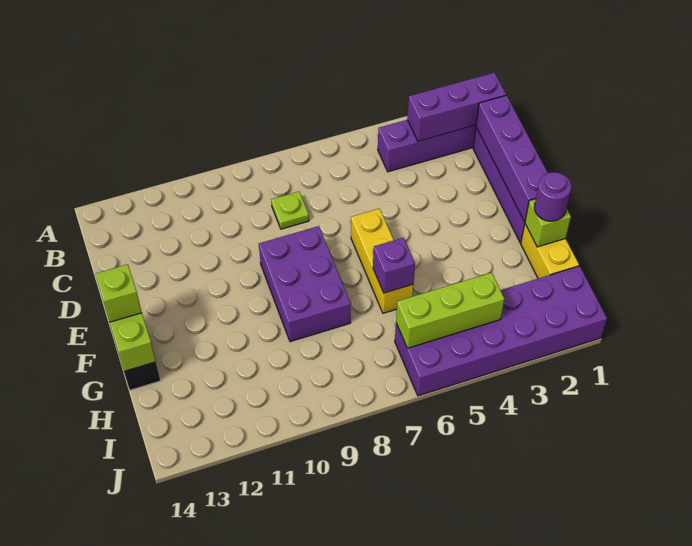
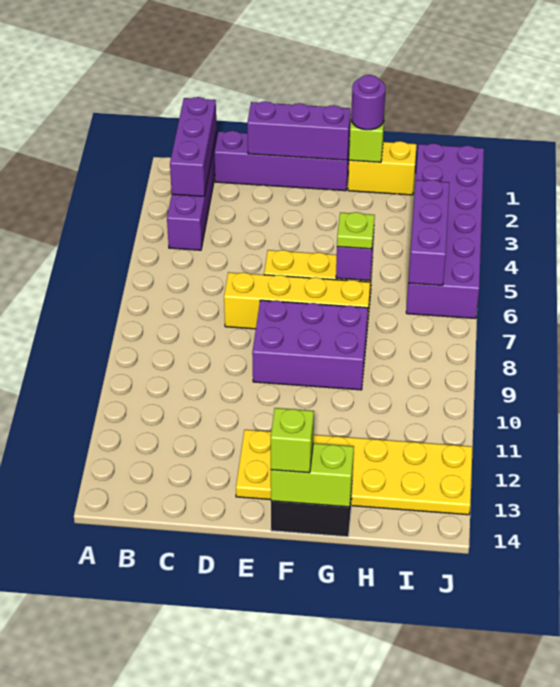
purple brick C1:F1 level 2 -> purple brick D1:F1 level 2
lime plate C8 level 1 -> lime plate G6 level 3
none -> yellow brick D7:G7 level 1
none -> yellow plate E12:J13 level 1
lime brick I4:I6 level 2 -> purple brick I4:I6 level 2

